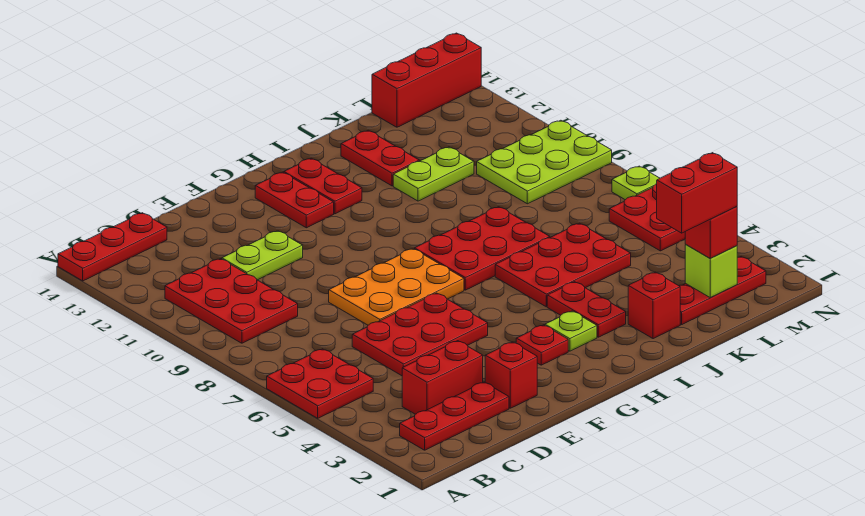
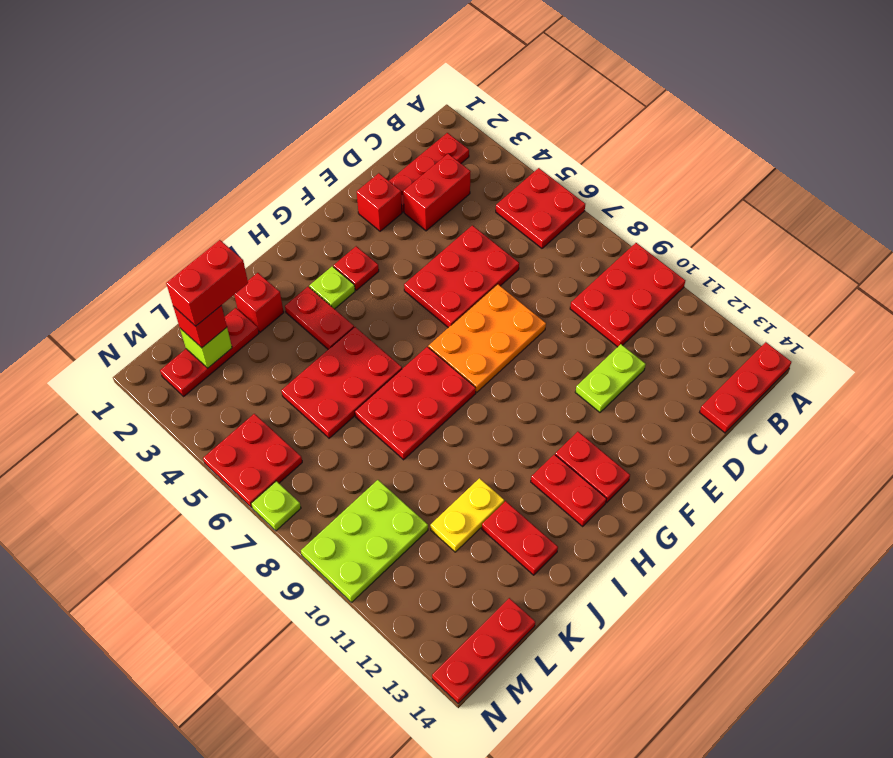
red plate B9:C11 level 1 -> red plate A9:C10 level 1
lime plate J11:K11 level 1 -> yellow plate J11:K11 level 1
red brick L14:N14 level 1 -> red plate L14:N14 level 1

